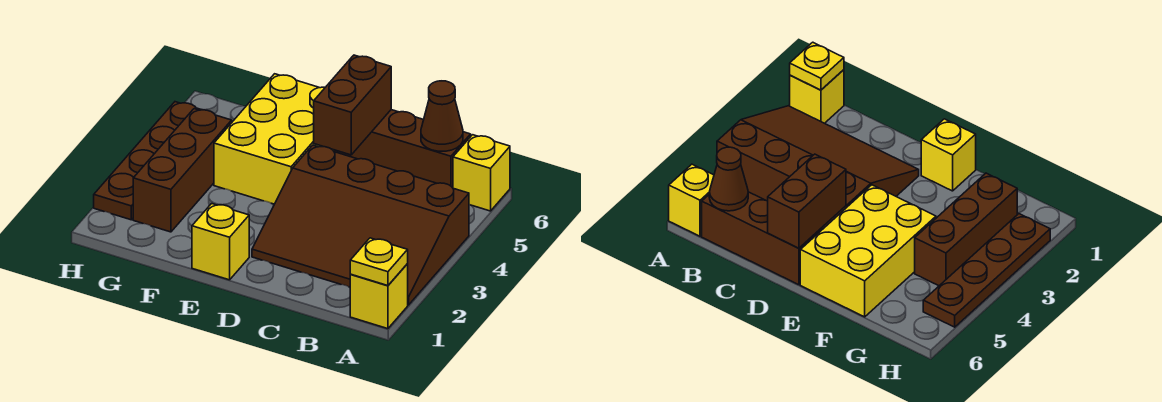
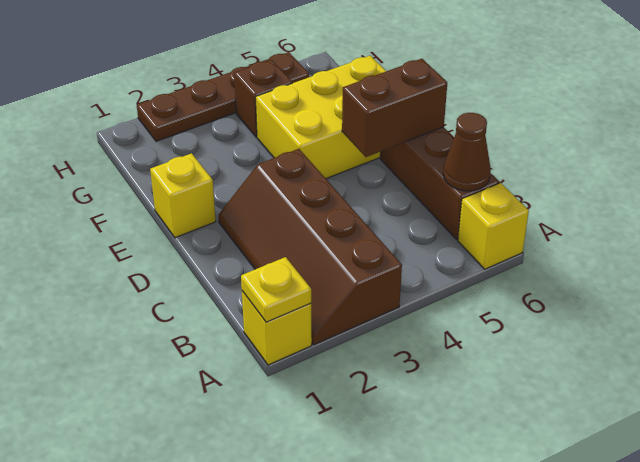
brown slope A2:D4 level 1 top 4 -> brown slope A2:D3 level 1 top 3
brown brick G2:G4 level 1 -> brown brick G4 level 1

